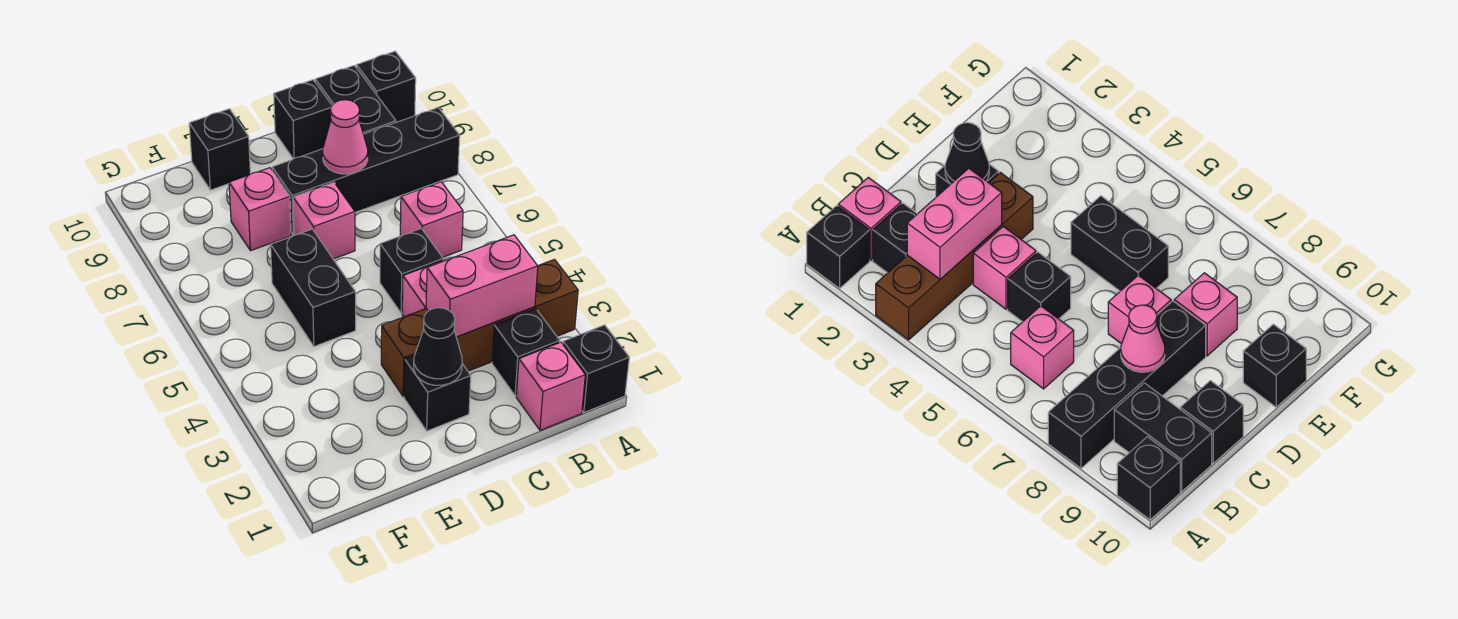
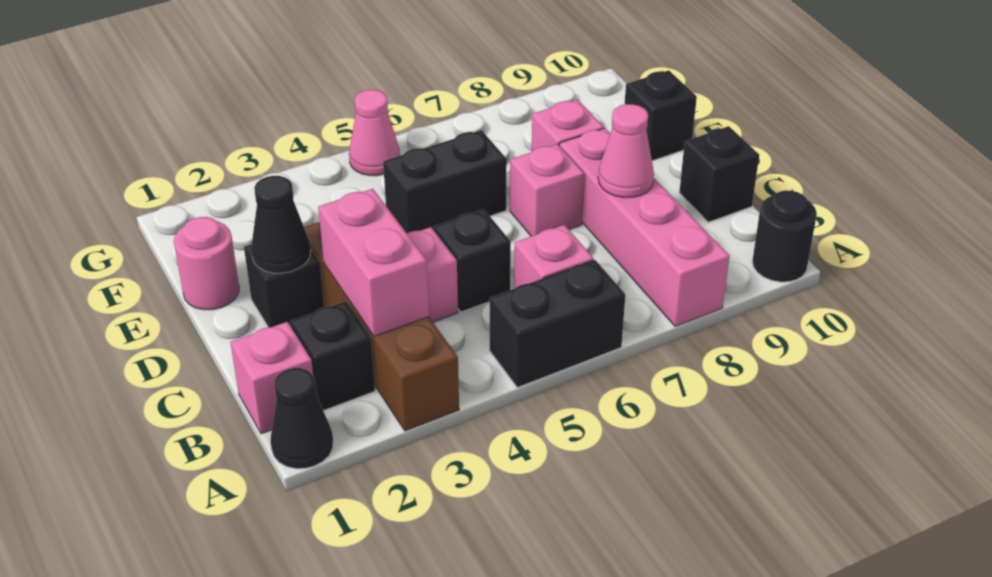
black brick A1 level 1 -> black cone A1 level 1
black brick A8:D8 level 1 -> pink brick A8:D8 level 1
black brick A10 level 1 -> black round brick A10 level 1
black brick B9:B10 level 1 -> black brick A5:A6 level 1
none -> pink round brick E1 level 1
none -> pink cone G5 level 1

